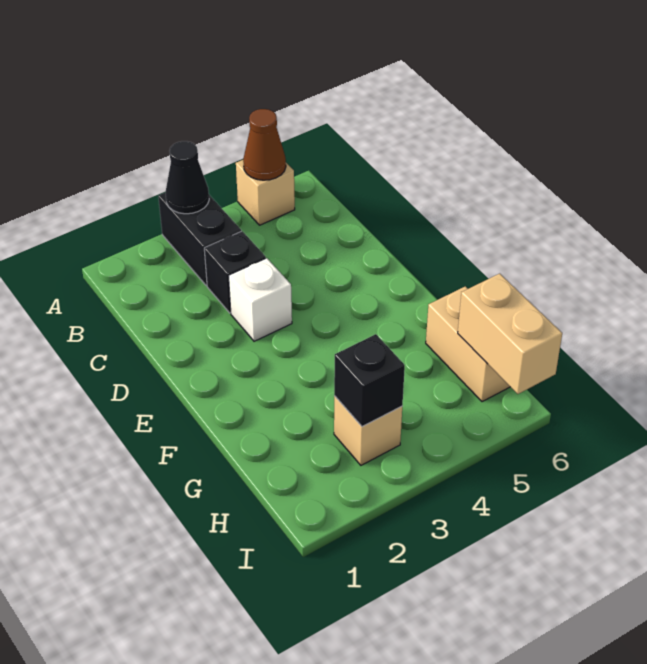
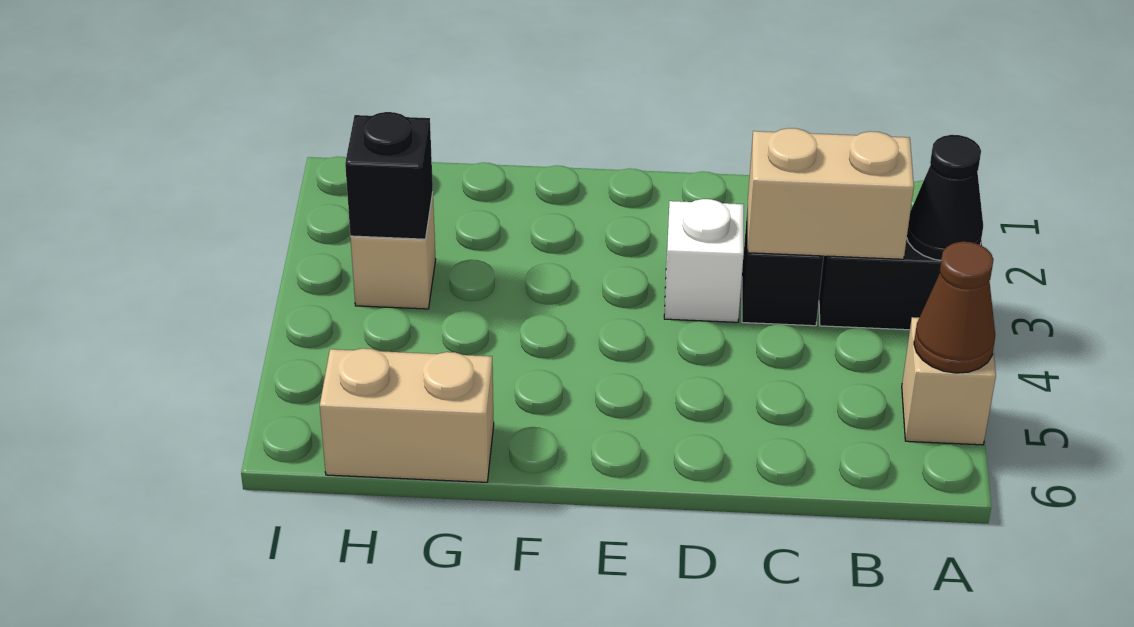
tan brick H6:I6 level 2 -> tan brick B3:C3 level 2

